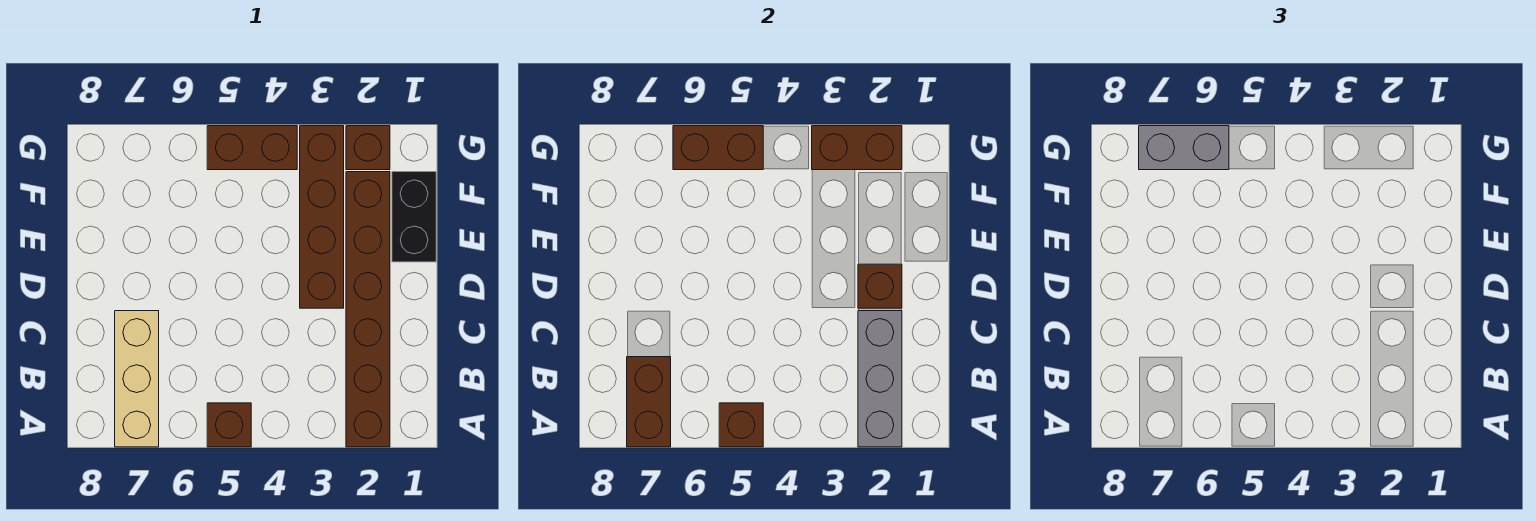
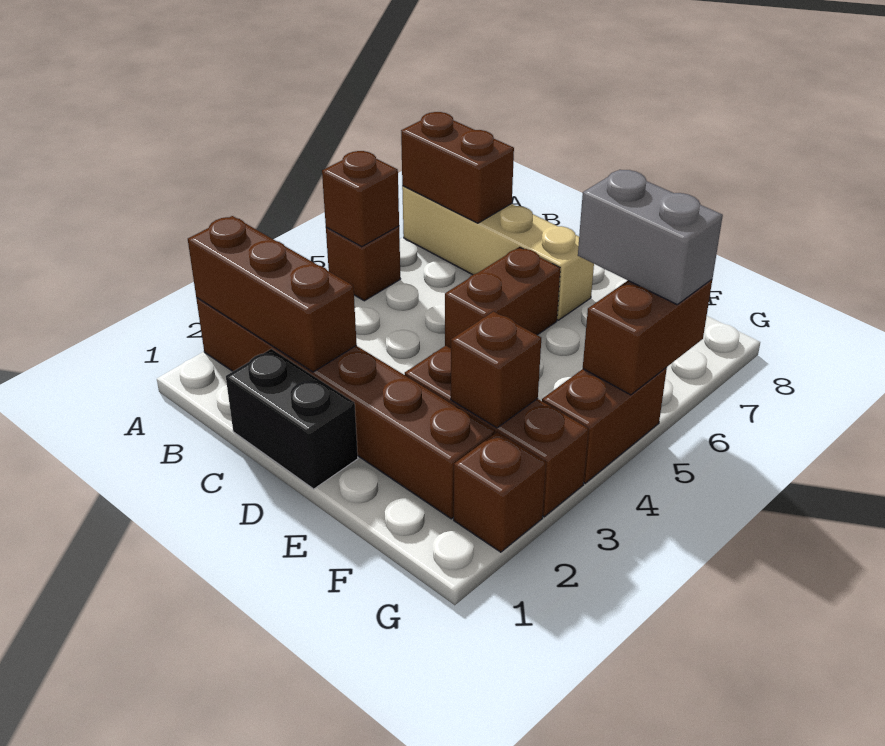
grey brick A2:C2 level 2 -> brown brick A2:C2 level 2
tan brick A7:C7 level 1 -> tan brick A7:D7 level 1
brown brick D2 level 2 -> brown brick F3 level 2
brown brick D3:G3 level 1 -> brown brick E3:G3 level 1
black brick E1:F1 level 1 -> black brick C1:D1 level 1
brown brick G2:G3 level 2 -> brown brick D5:D6 level 1
grey brick G6:G7 level 3 -> grey brick F6:G6 level 3

